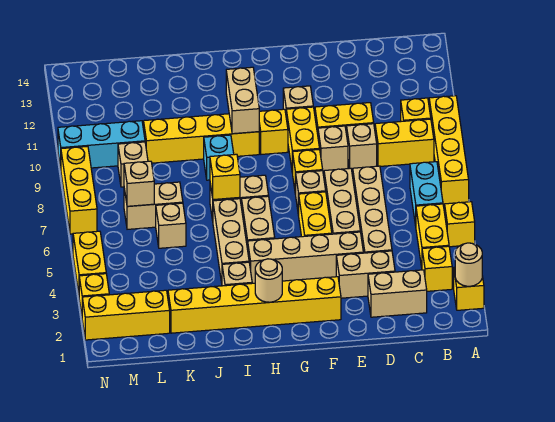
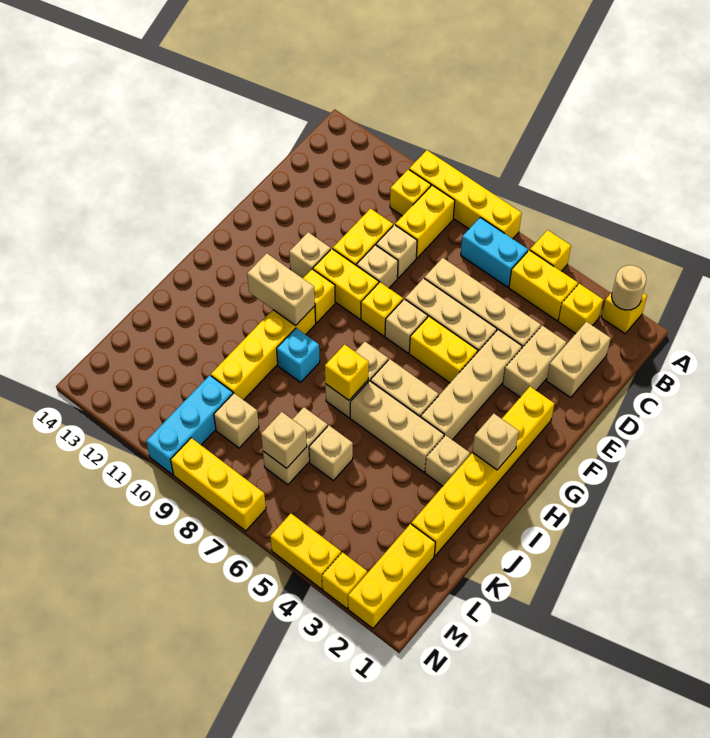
tan round brick H2 level 2 -> tan brick H2 level 2

